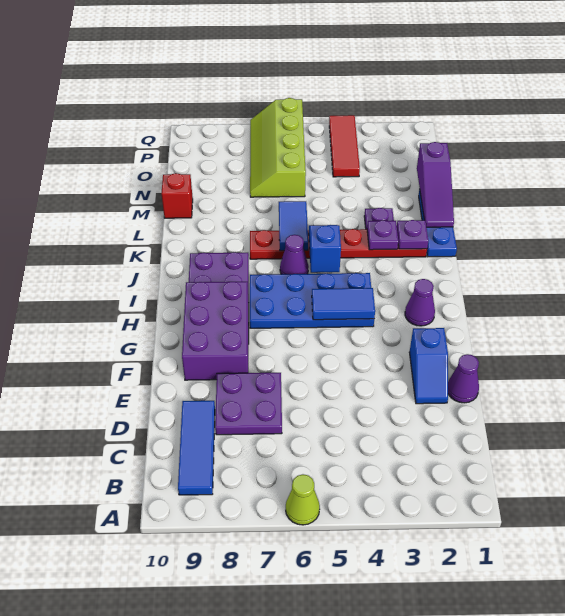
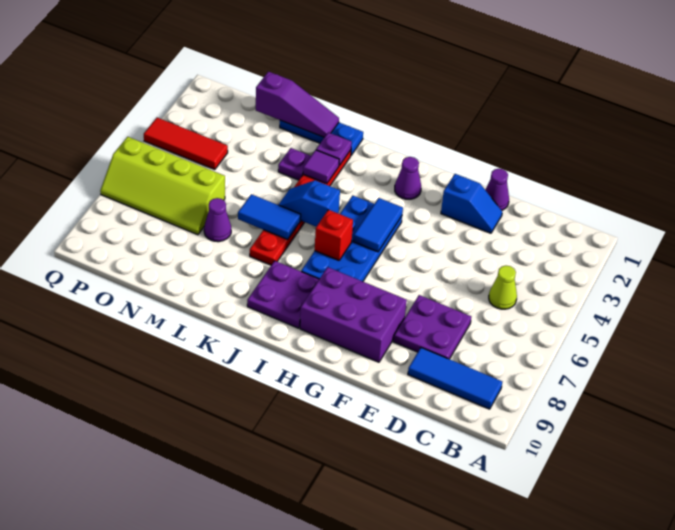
lime cone A6 level 1 -> lime cone C5 level 1
purple cone J6 level 1 -> purple cone M7 level 1
purple plate K3 level 2 -> purple tile K3 level 2
red brick M10 level 1 -> red brick I6 level 2

